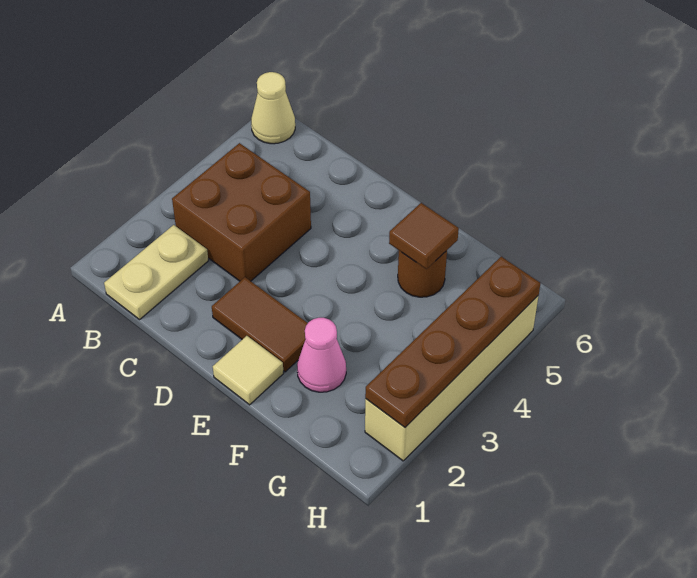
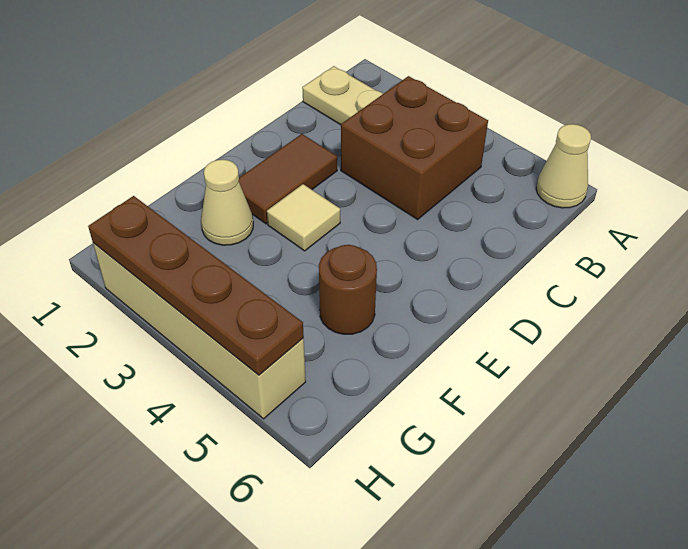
tan tile E1 level 1 -> tan tile E3 level 1
pink cone F2 level 1 -> tan cone F2 level 1
brown tile F5 level 2 -> none

